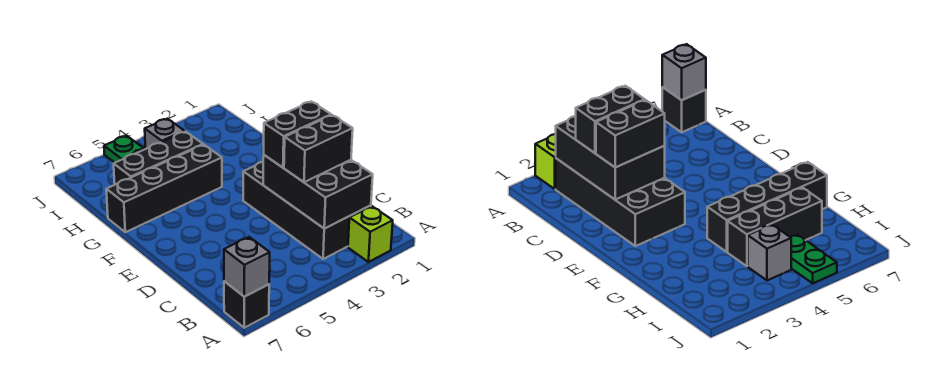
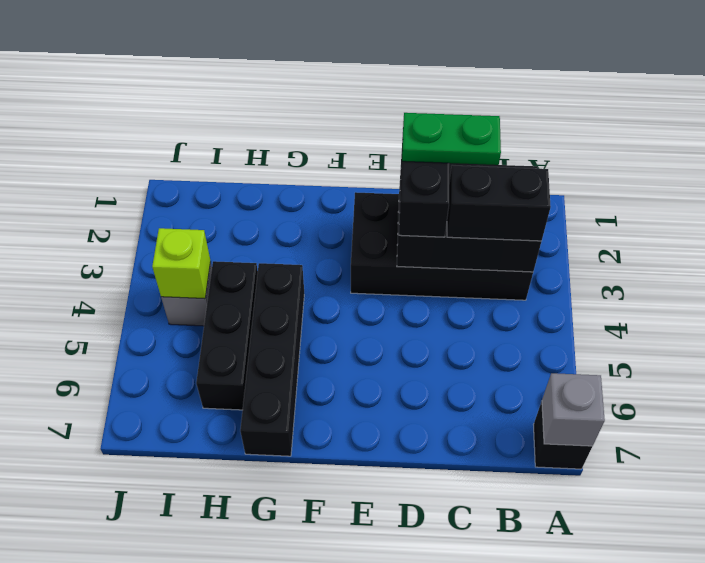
lime brick A2 level 1 -> lime brick I4 level 2
black brick C2:C3 level 3 -> black brick B3:C3 level 3
green plate I5:J5 level 1 -> green plate C2:D2 level 4

